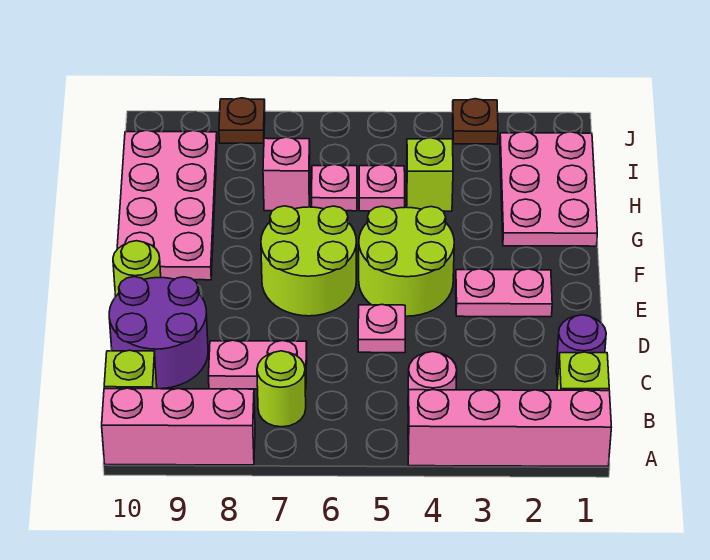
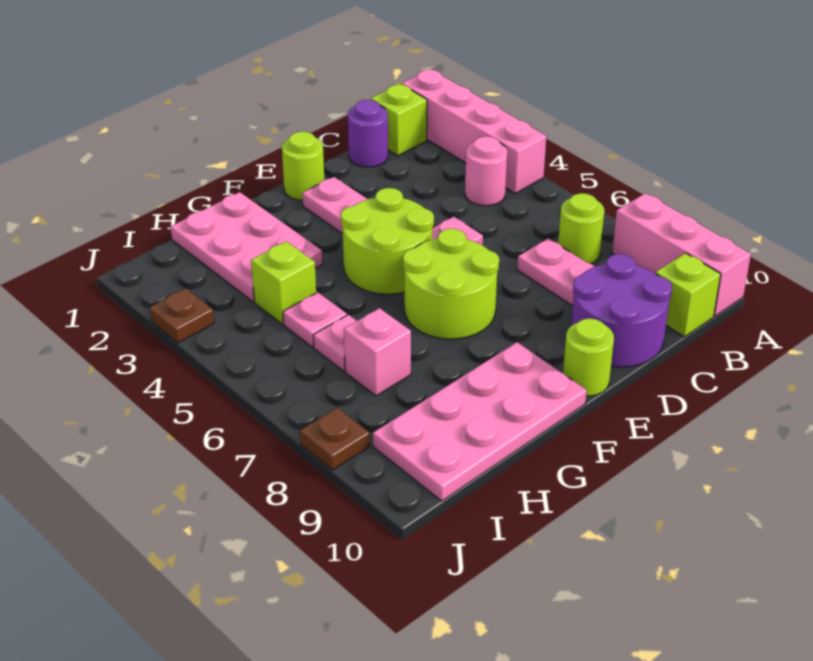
none -> lime round brick E1 level 1
pink plate G1:I2 level 1 -> pink plate G1:H3 level 1

